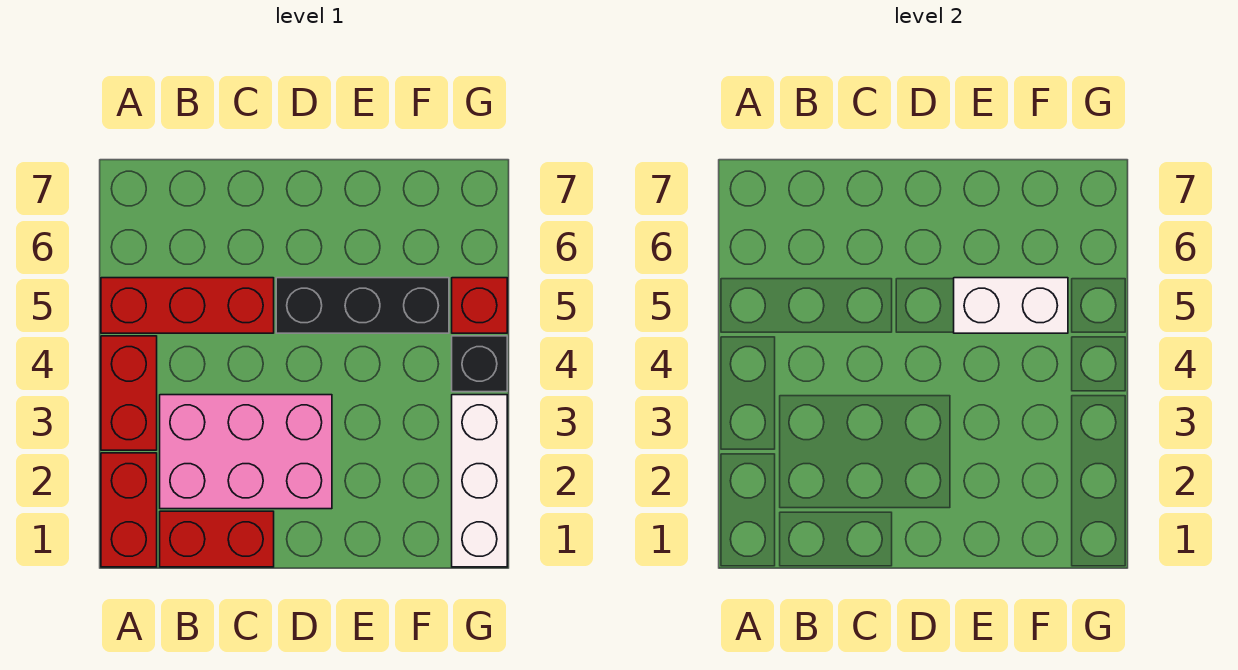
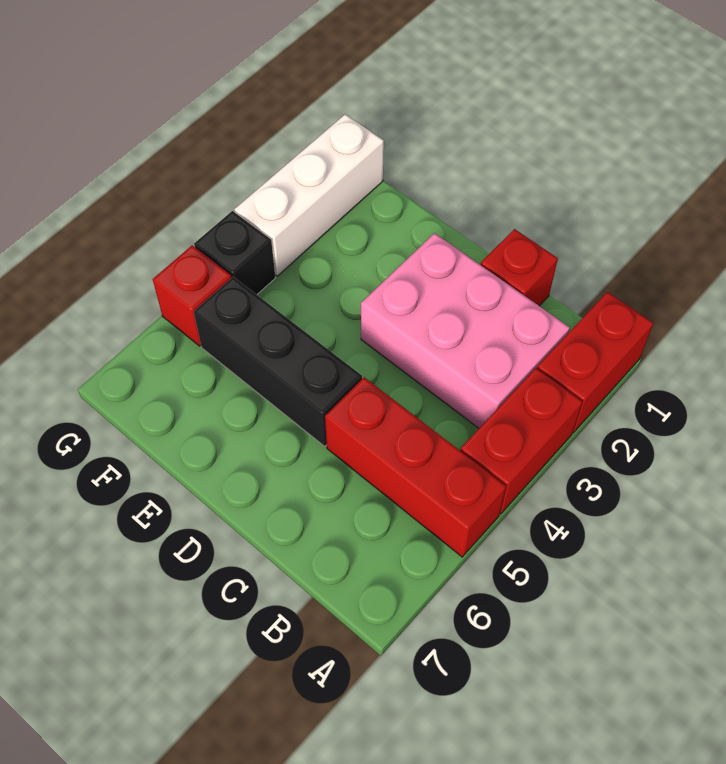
red brick B1:C1 level 1 -> red brick C1 level 1
white brick E5:F5 level 2 -> none

